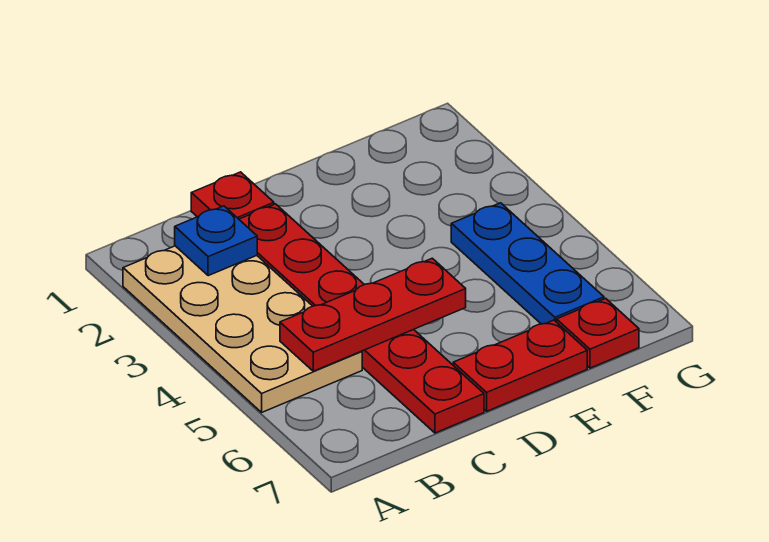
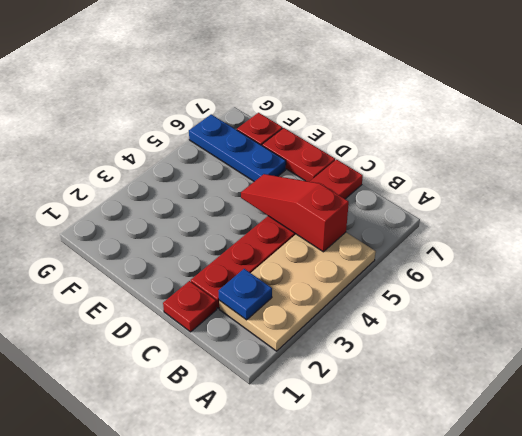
red plate B5:D5 level 2 -> red slope B5:D5 level 2 top B
blue plate F4:F6 level 1 -> blue plate E6:G6 level 1

